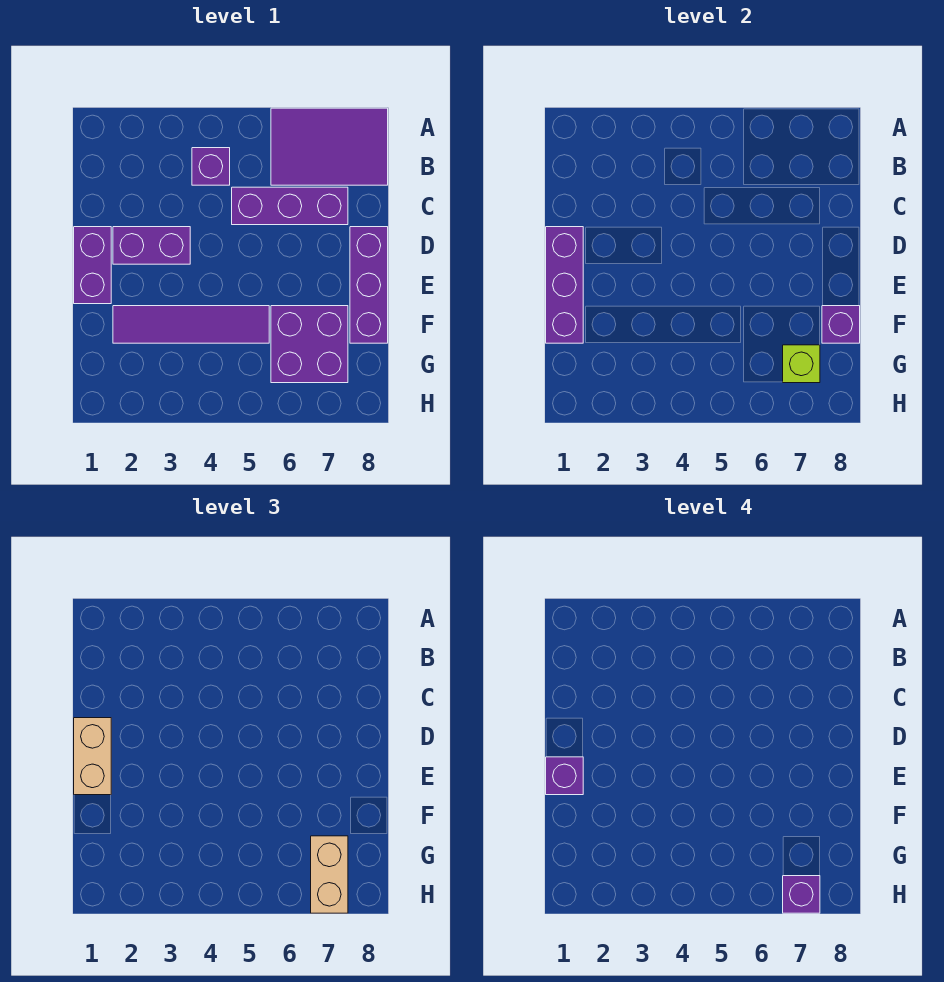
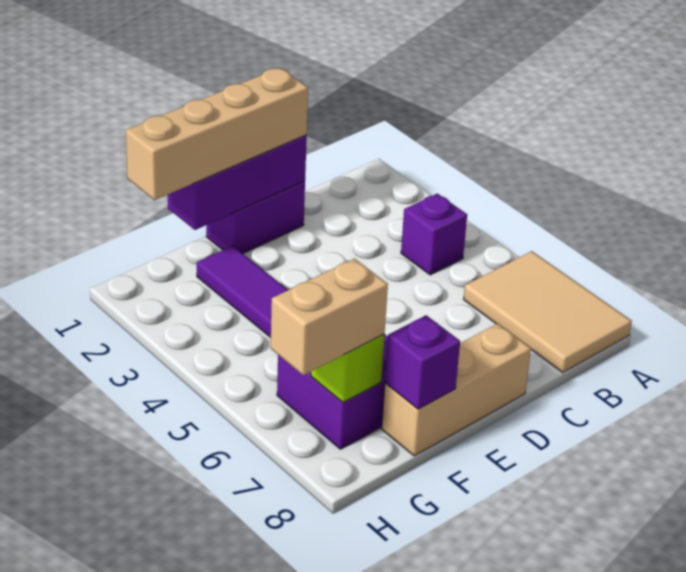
purple tile A6:B8 level 1 -> tan tile A6:B8 level 1
purple brick C5:C7 level 1 -> none
tan brick D1:E1 level 3 -> tan brick D1:G1 level 3
purple brick D2:D3 level 1 -> none
purple brick D8:F8 level 1 -> tan brick D8:F8 level 1
purple brick E1 level 4 -> none
purple brick H7 level 4 -> none

